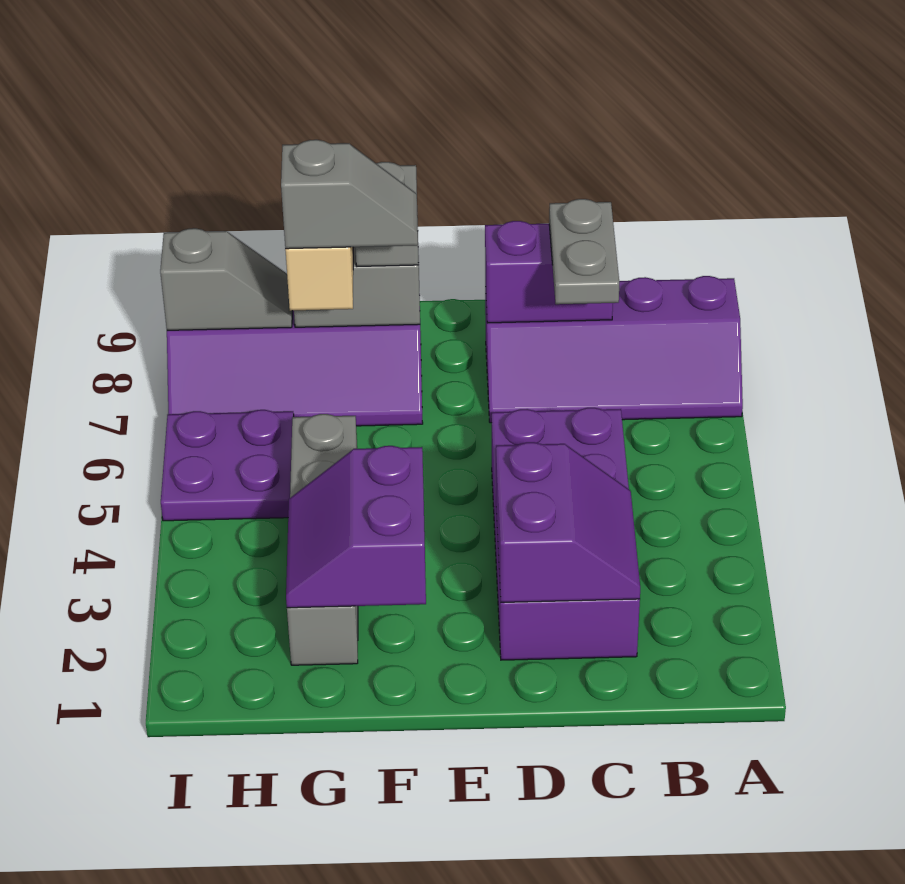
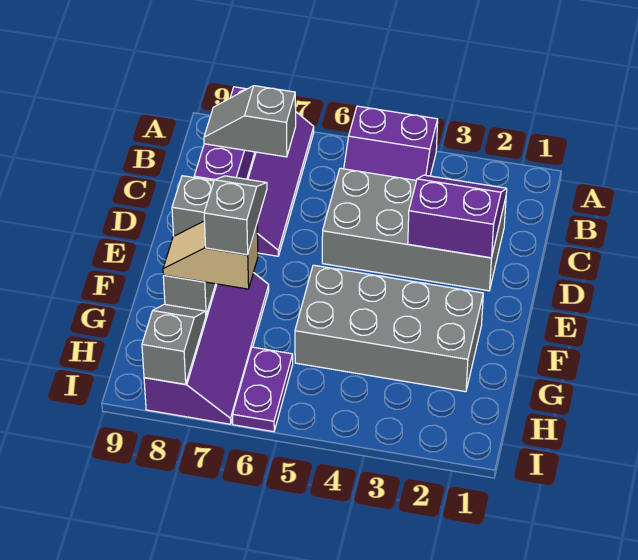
purple brick C2:D5 level 1 -> grey brick C2:D5 level 1
grey plate C7:C8 level 3 -> grey slope C7:C8 level 3 top 7
purple slope F2:G3 level 2 top F -> purple slope A4:B5 level 1 top A
grey brick G2:G5 level 1 -> grey brick F2:G5 level 1
purple plate H5:I6 level 1 -> purple plate H6:I6 level 1

